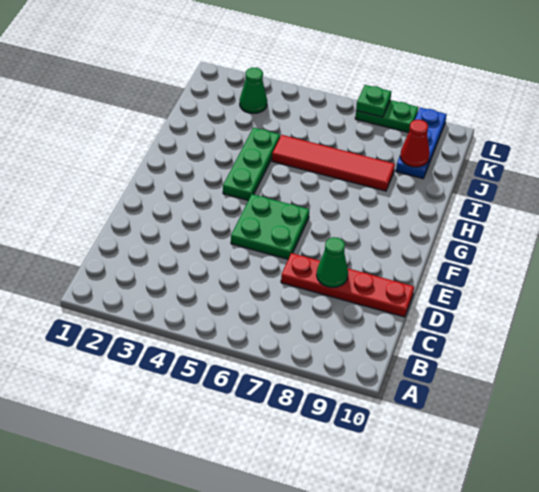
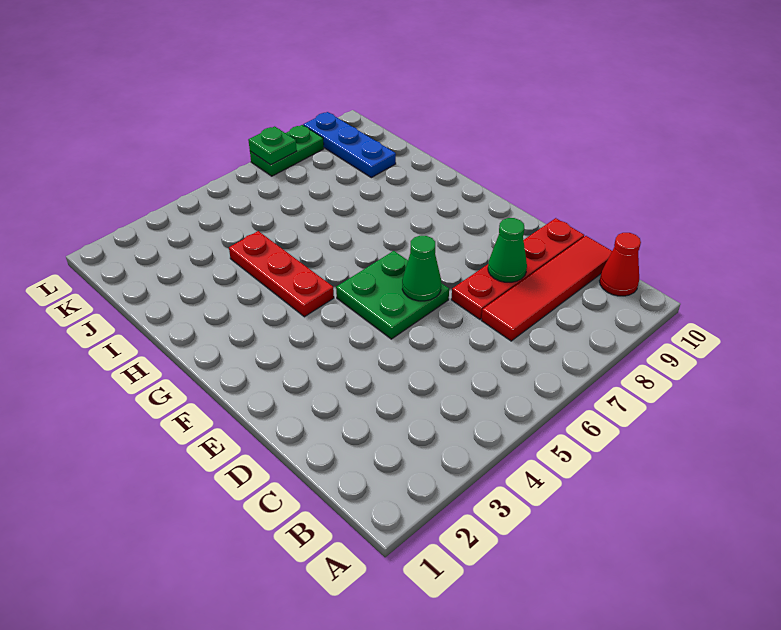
green plate G4:I4 level 1 -> red plate G4:I4 level 1
red tile I5:I8 level 1 -> red tile C7:C10 level 1
red cone J9 level 2 -> red cone B10 level 1
green cone K3 level 1 -> green cone E6 level 2

